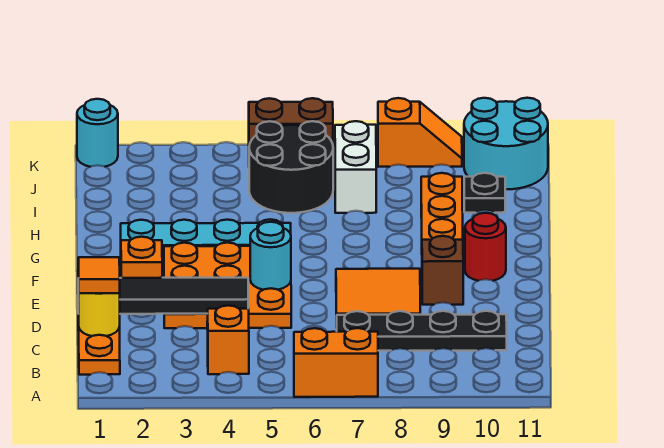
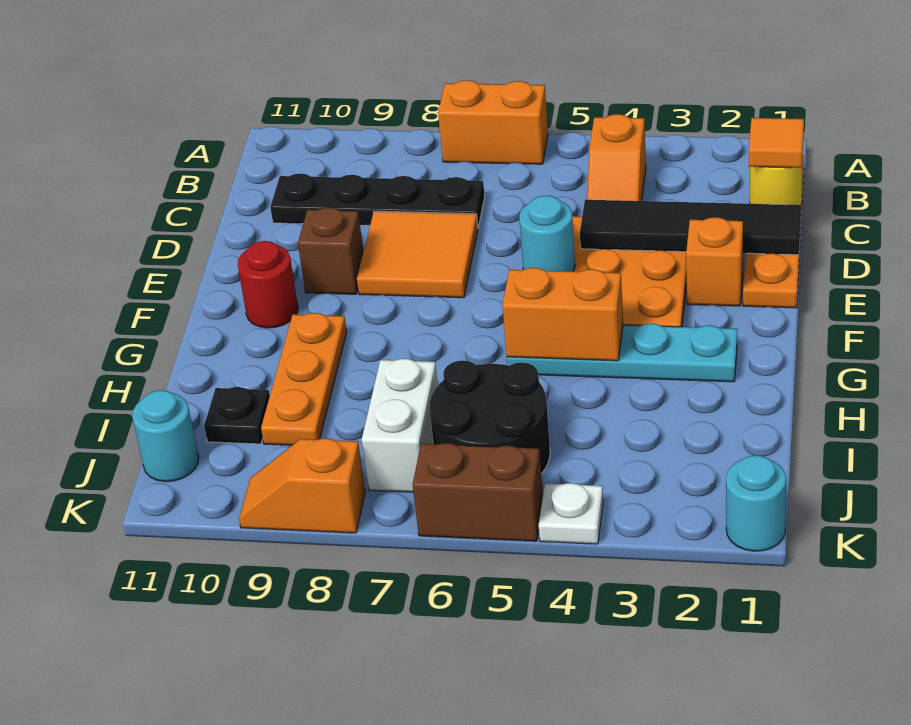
none -> orange brick G4:G5 level 2
cyan round brick J10:K11 level 1 -> cyan round brick J11 level 1
none -> white plate K4 level 1

